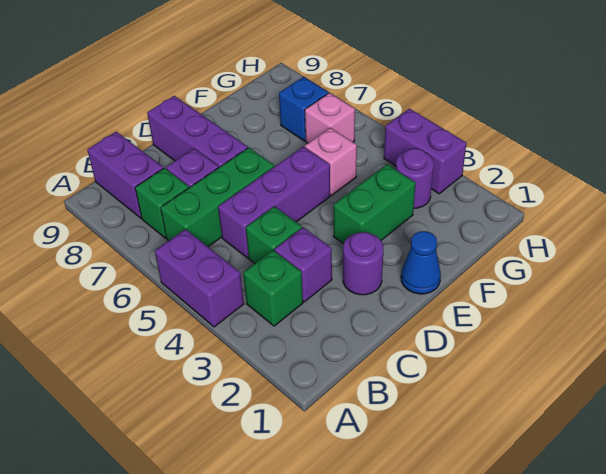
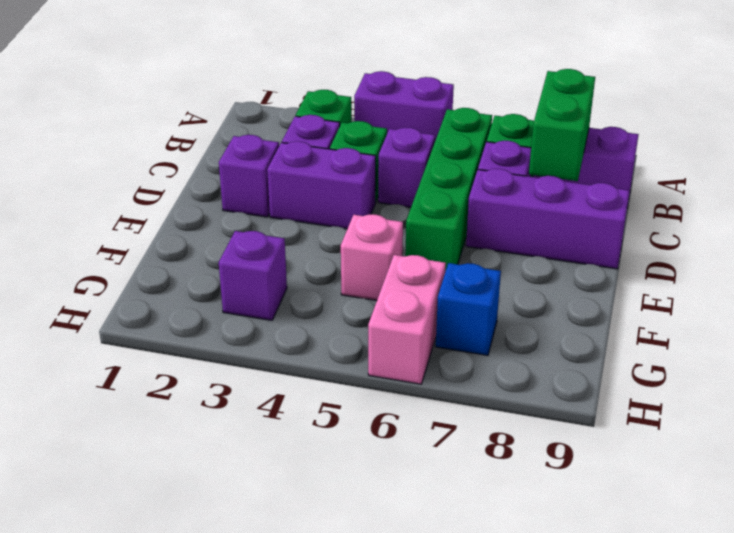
green brick B6:D6 level 1 -> green brick B6:E6 level 1
purple brick C5:E5 level 1 -> purple brick C5 level 1
purple round brick D2 level 1 -> purple brick D2 level 1
blue cone E1 level 1 -> none
green brick E3:F3 level 1 -> green brick B8:C8 level 2
purple round brick G3 level 1 -> purple brick G3 level 1
pink brick G6 level 1 -> pink brick G6:H6 level 1
purple brick H3:H4 level 1 -> purple brick D3:D4 level 1

